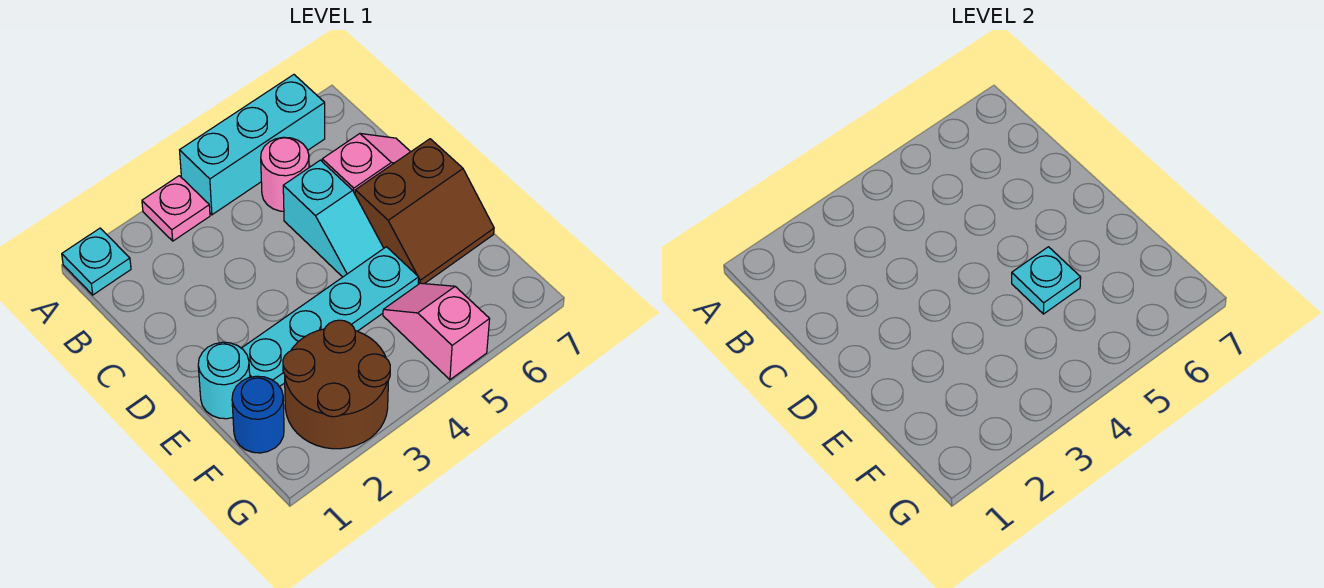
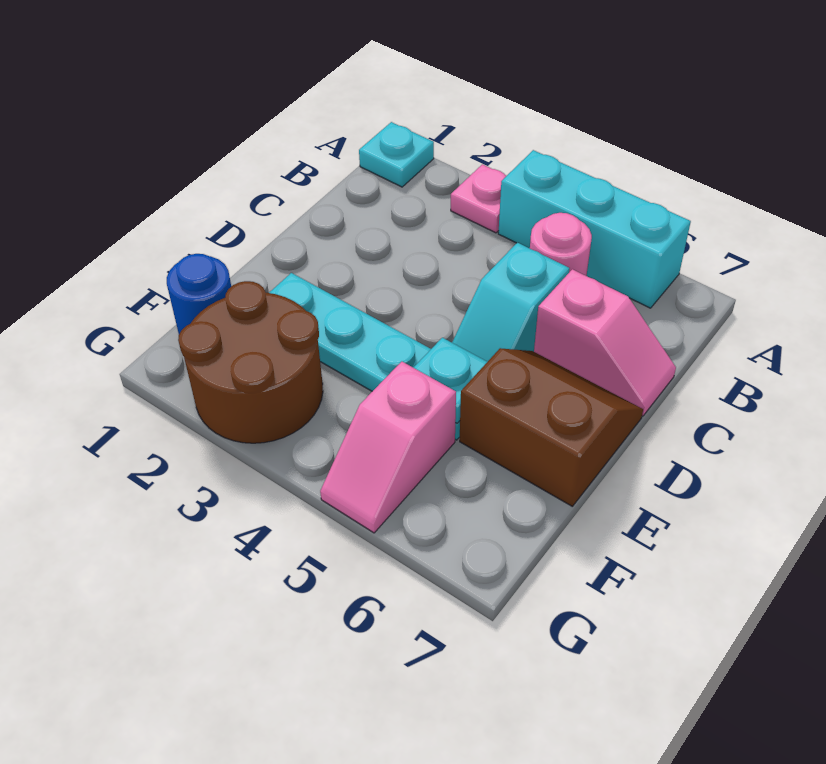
brown slope D6:E7 level 1 top D -> brown slope D6:E7 level 1 top E
cyan round brick E1 level 1 -> none
pink slope F5:G5 level 1 top G -> pink slope F5:G5 level 1 top F

